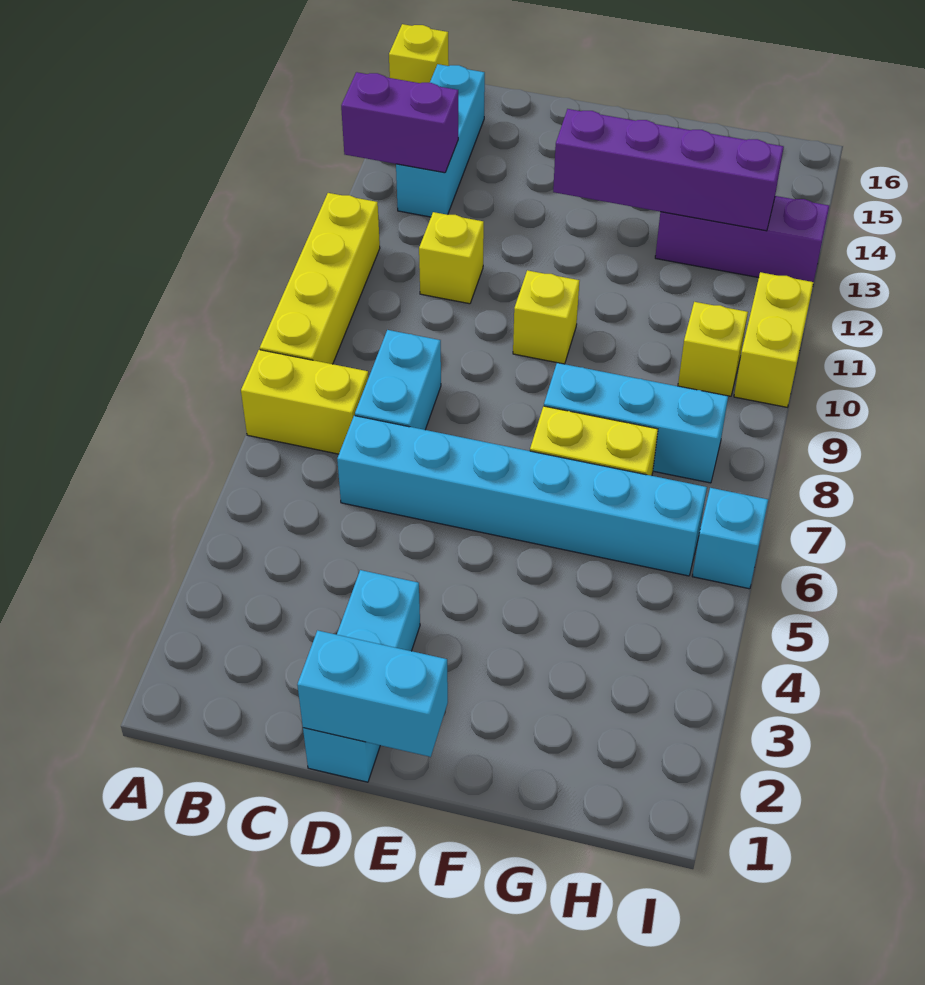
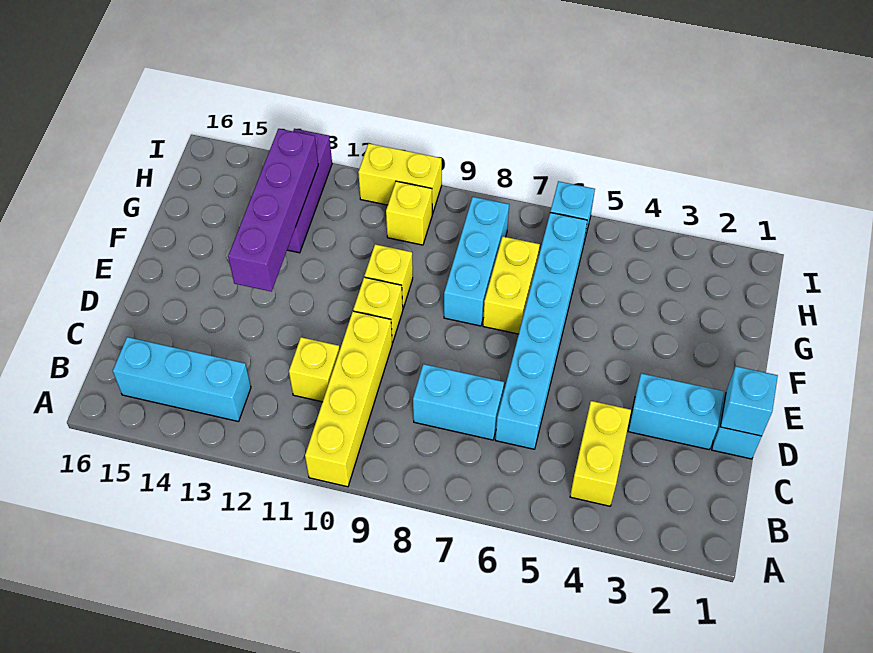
yellow brick A7:B7 level 1 -> yellow brick B4:C4 level 1
yellow brick A8:A11 level 1 -> yellow brick A10:D10 level 1
purple brick A13:B13 level 2 -> none
yellow brick A16 level 1 -> yellow brick F10 level 1
cyan brick D1:E1 level 2 -> cyan brick D1 level 2

